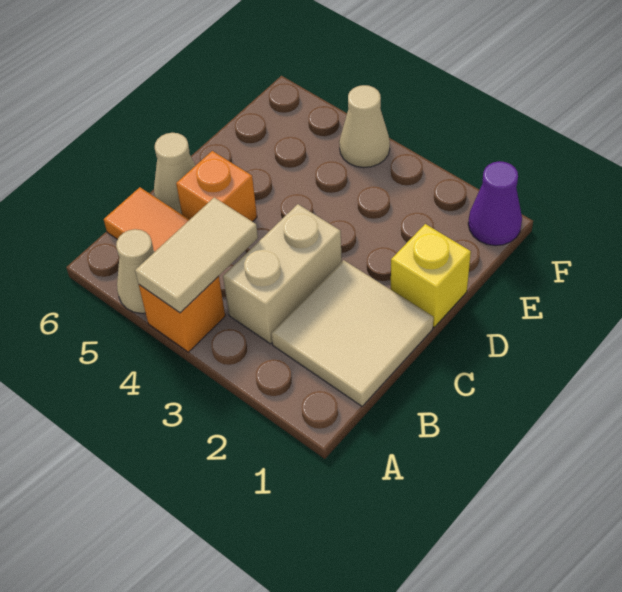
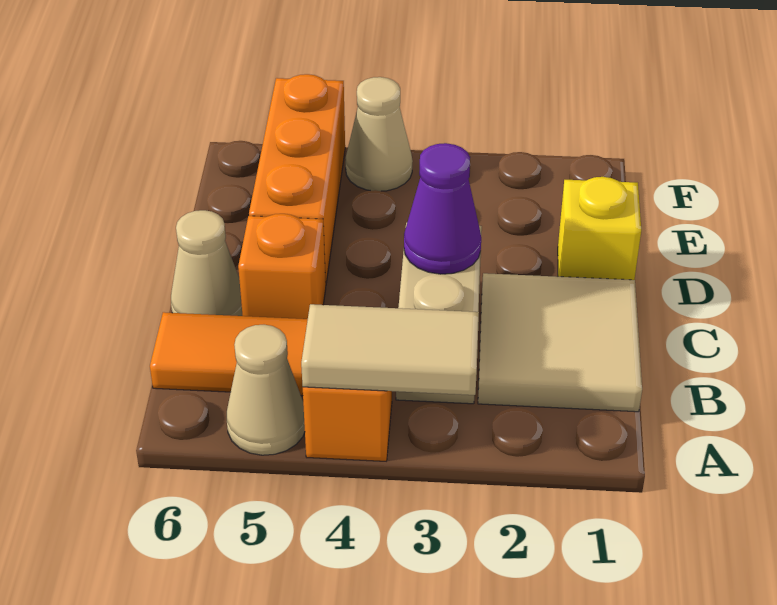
tan tile A4:B4 level 2 -> tan tile A3:A4 level 2
none -> orange brick D5:F5 level 1
purple cone F1 level 1 -> purple cone C3 level 2

